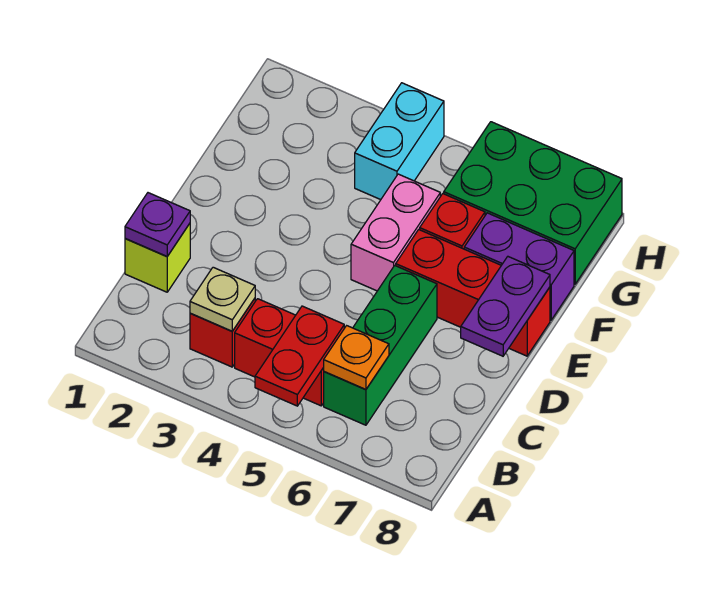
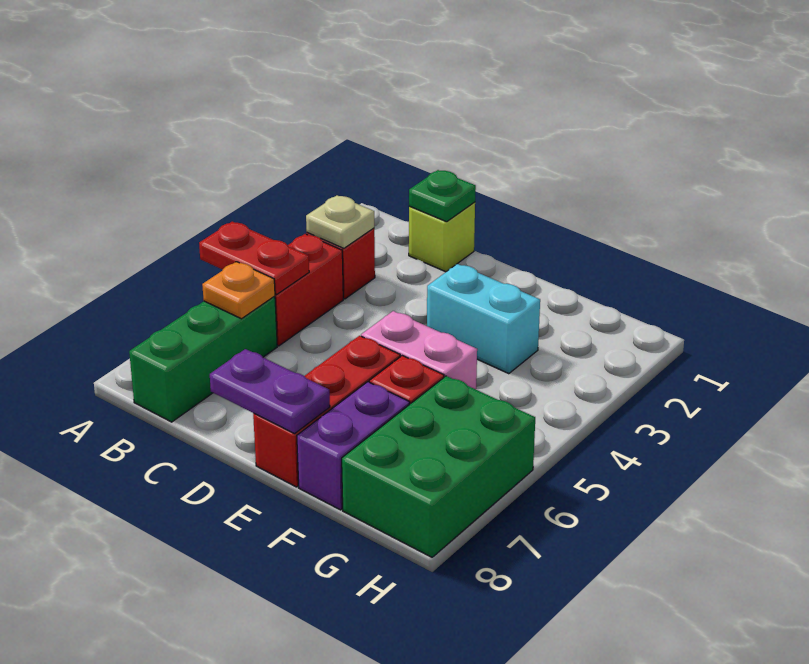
green brick B6:D6 level 1 -> green brick B6:B8 level 1
purple plate C1 level 2 -> green plate C1 level 2
cyan brick G4:H4 level 1 -> cyan brick E3:F3 level 1

